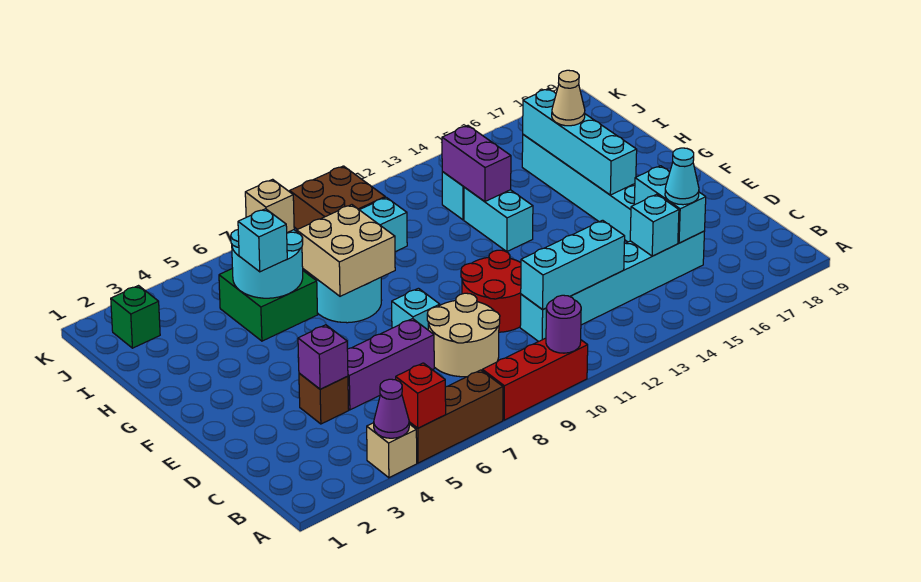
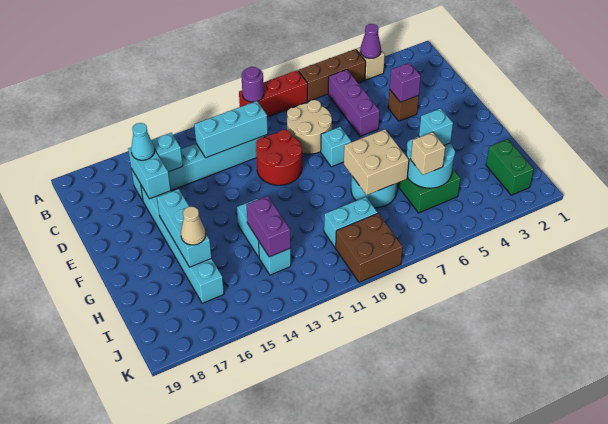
red brick A5 level 2 -> none
purple brick D5:D7 level 1 -> purple brick B6:D6 level 1
cyan brick F16:I16 level 2 -> cyan brick F16:H16 level 2
green brick J2 level 1 -> green brick I2:J2 level 1

